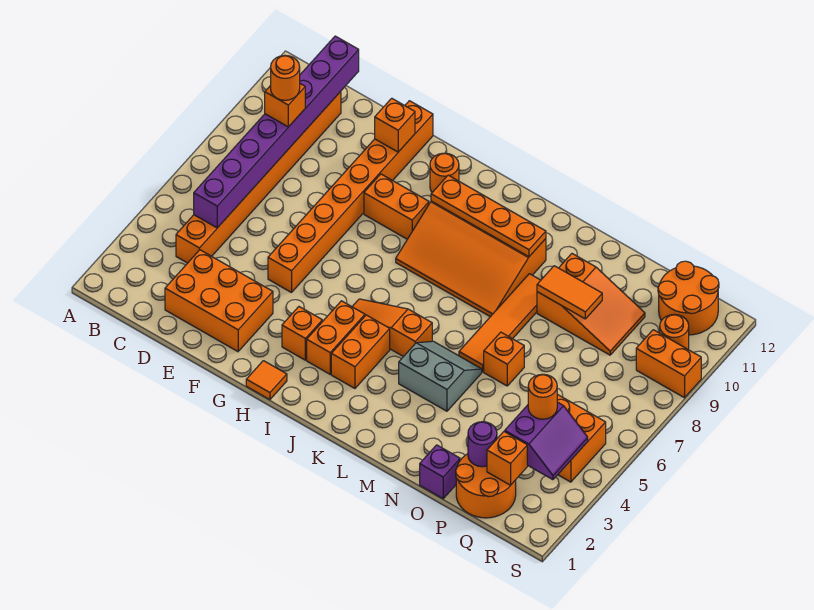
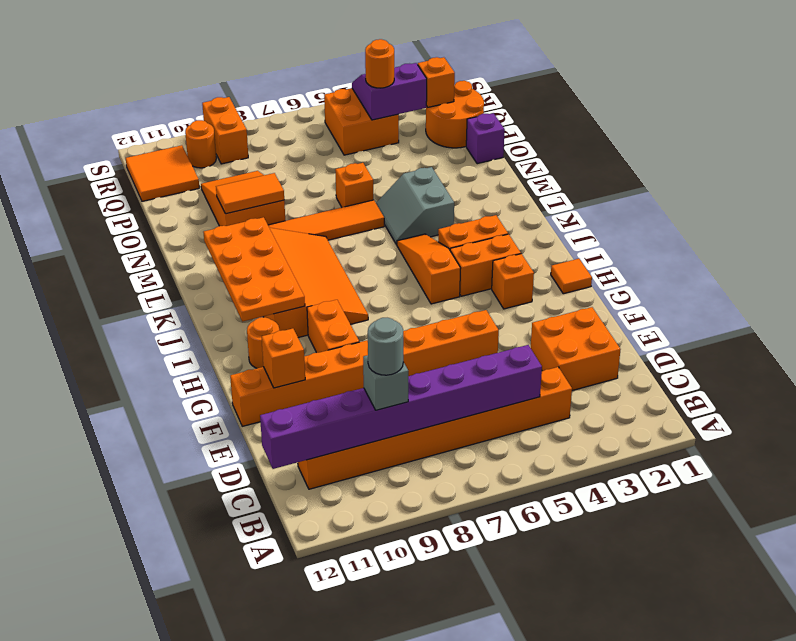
orange brick C9 level 3 -> grey brick C9 level 3
orange round brick C9 level 4 -> grey round brick C9 level 4
orange brick D2:F3 level 1 -> orange brick D2:E3 level 1
orange slope I5:K5 level 1 top K -> orange slope I5:K5 level 1 top I
orange plate I10:L10 level 2 -> orange plate I10:L11 level 2
orange tile N9:O9 level 2 -> orange tile N9:N10 level 2
purple round brick P2 level 2 -> none
orange round brick Q11:R12 level 1 -> orange tile Q11:R12 level 1

